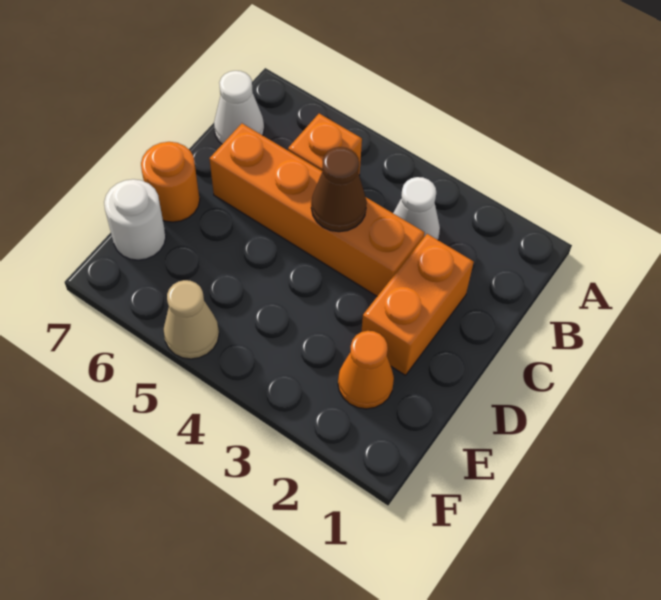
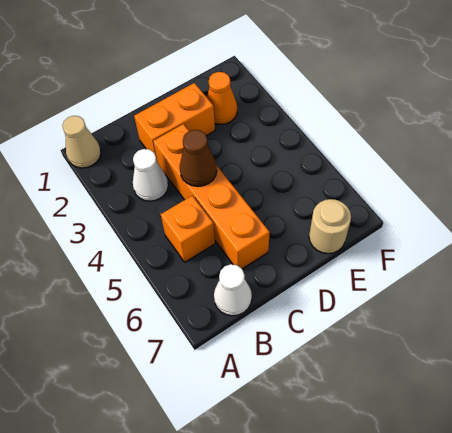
orange round brick D7 level 1 -> none
white round brick E7 level 1 -> tan round brick E7 level 1
tan cone F5 level 1 -> tan cone A1 level 1

